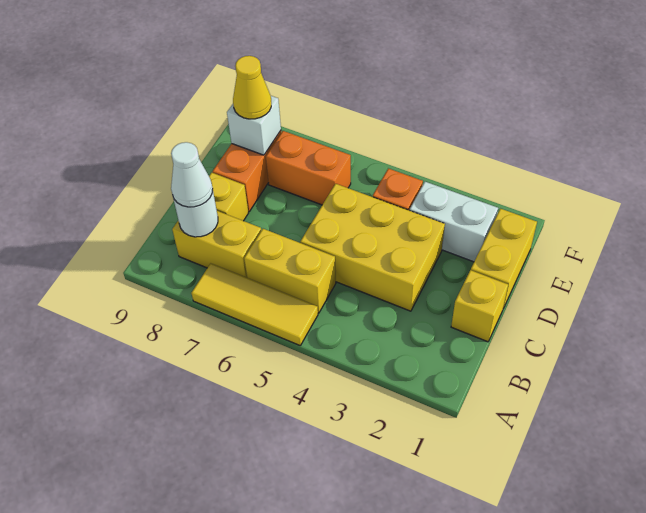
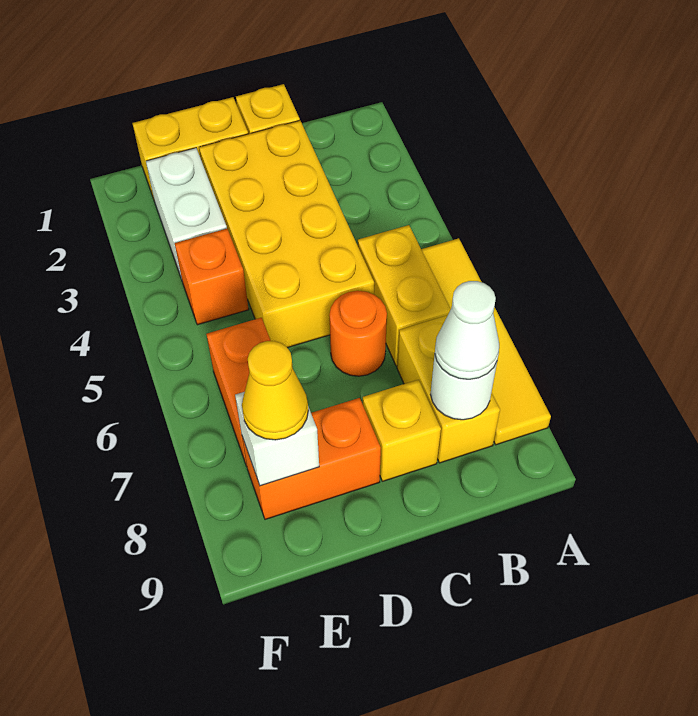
yellow tile A5:A7 level 1 -> yellow tile A5:A8 level 1
yellow brick C3:D5 level 1 -> yellow brick C2:D5 level 1
none -> orange round brick C6 level 1

